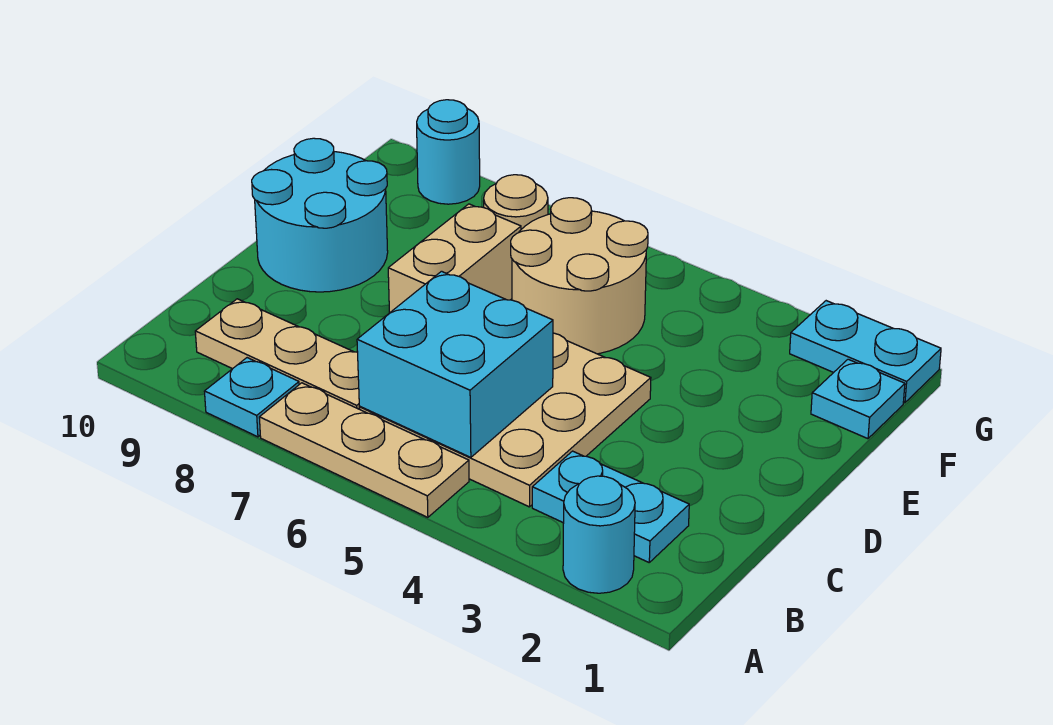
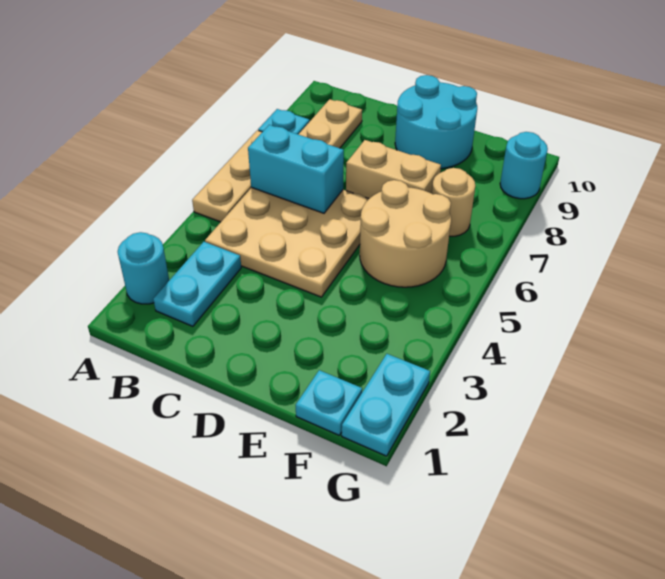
cyan brick B5:C6 level 2 -> cyan brick B6:C6 level 2

